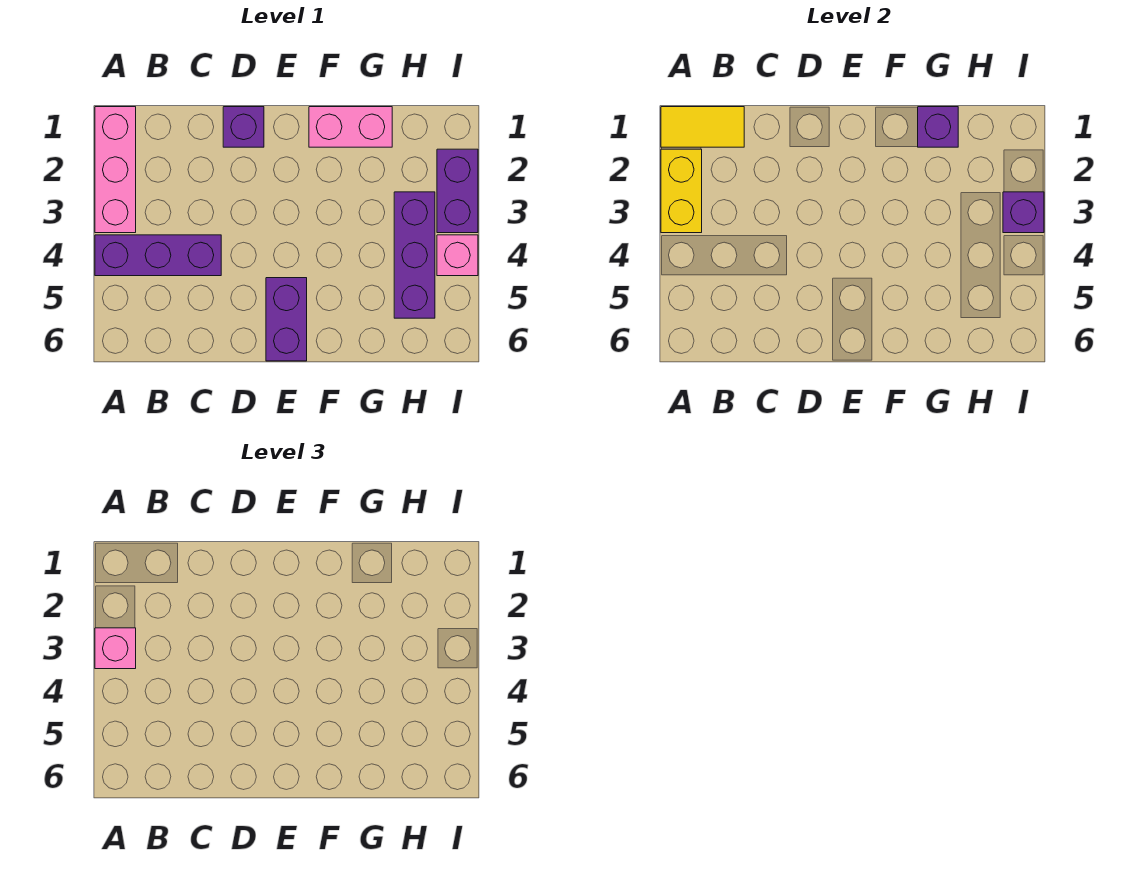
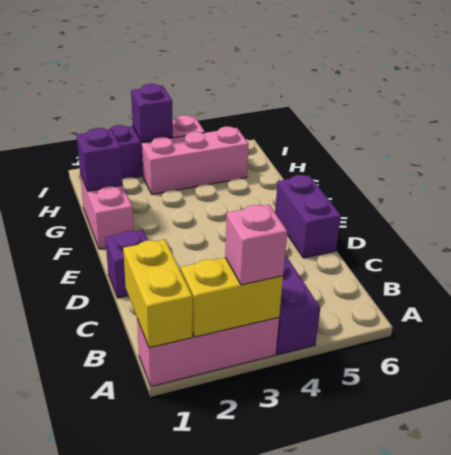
yellow tile A1:B1 level 2 -> yellow brick A1:B1 level 2
purple brick E5:E6 level 1 -> purple brick D6:E6 level 1
purple brick H3:H5 level 1 -> pink brick H3:H5 level 1

